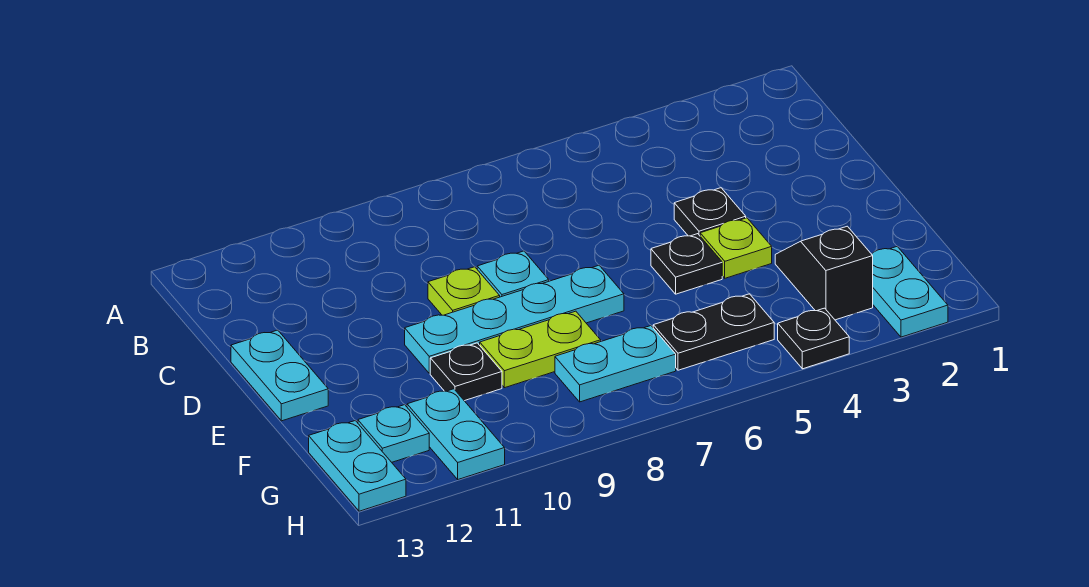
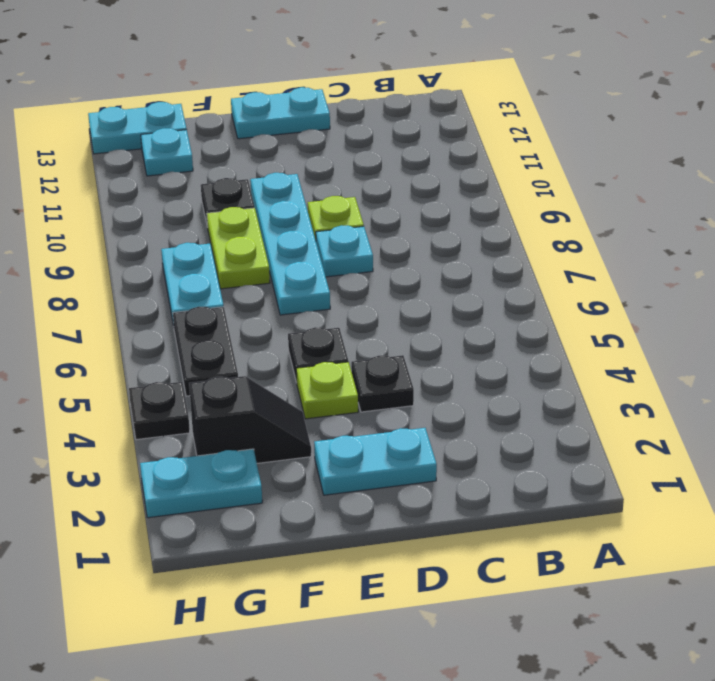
cyan plate G11:H11 level 1 -> cyan plate D2:E2 level 1

